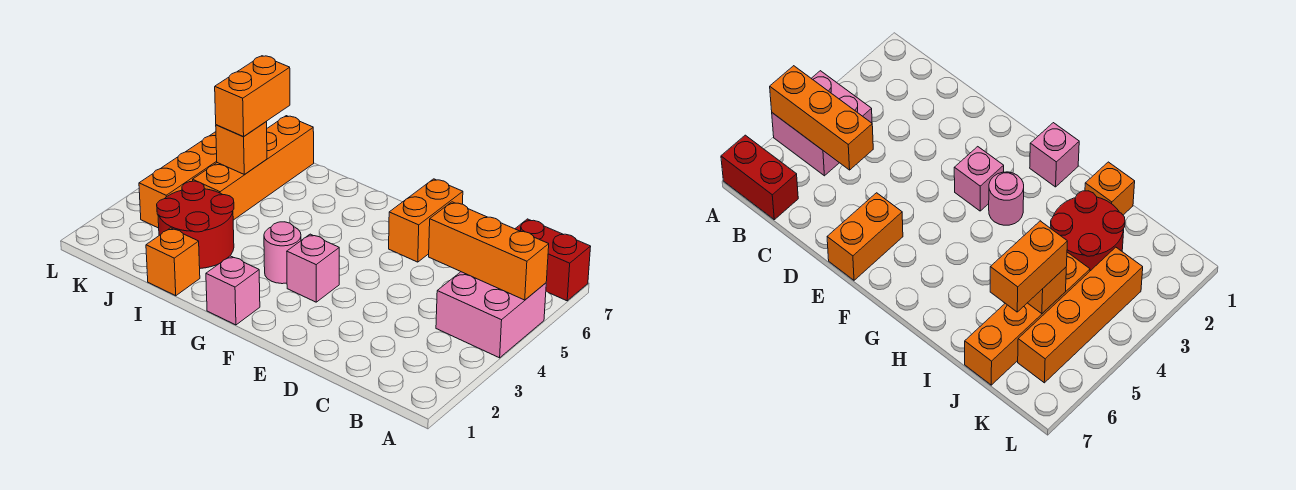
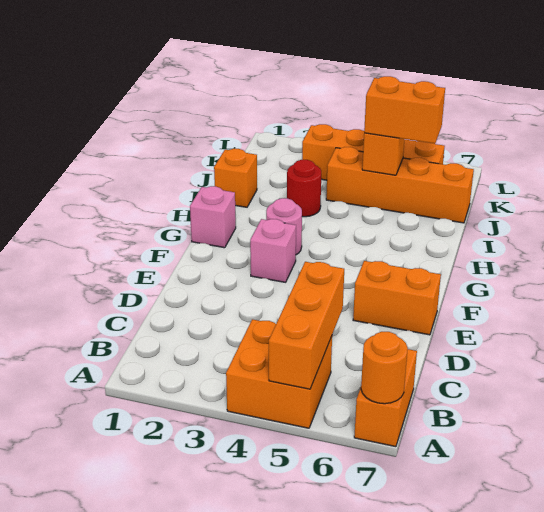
pink brick A4:B5 level 1 -> orange brick A4:B5 level 1
red brick A7:B7 level 1 -> orange brick A7:B7 level 1
none -> orange round brick A7 level 2
red round brick I2:J3 level 1 -> red round brick I3 level 1

